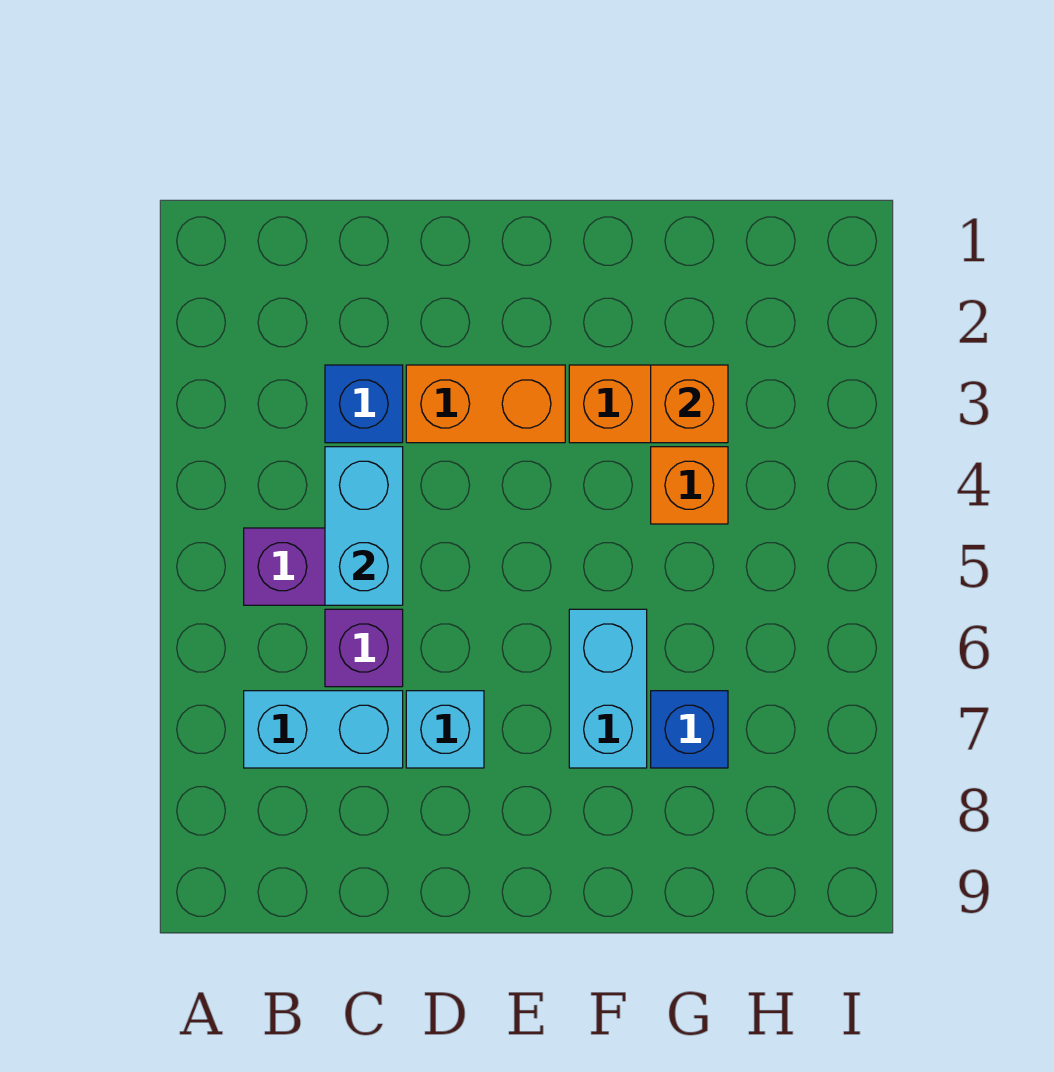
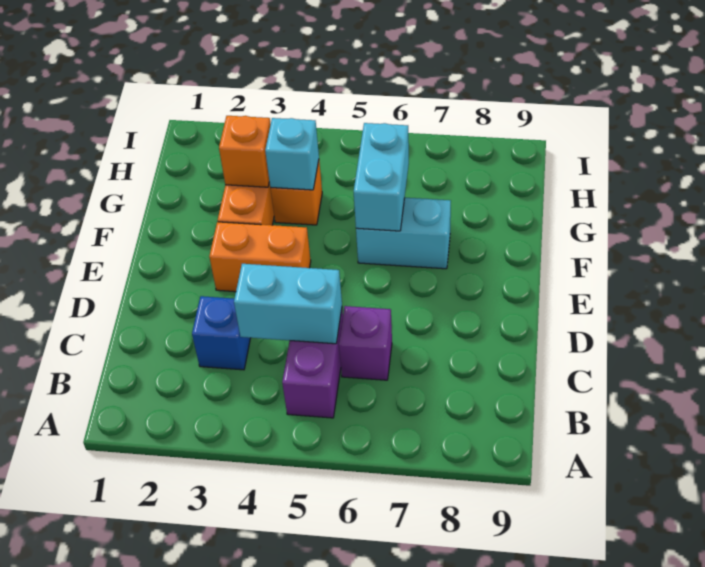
cyan brick B7:C7 level 1 -> cyan brick F6:G6 level 2
orange brick D3:E3 level 1 -> orange brick E3:E4 level 1
cyan brick D7 level 1 -> cyan brick G4 level 2
blue brick G7 level 1 -> none

